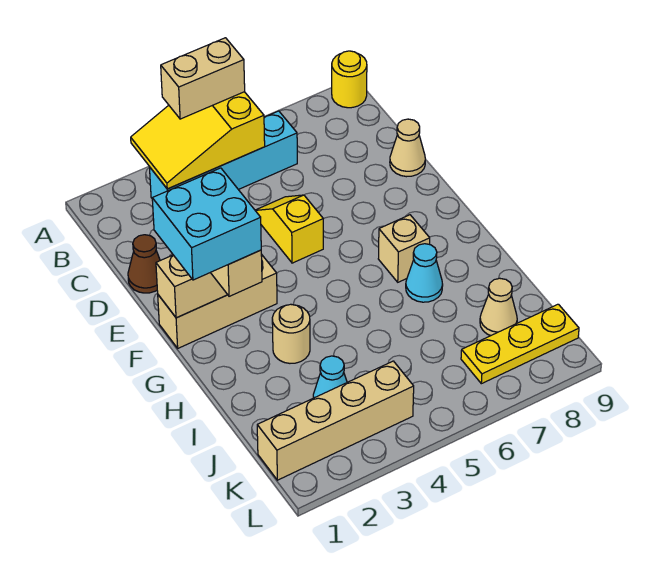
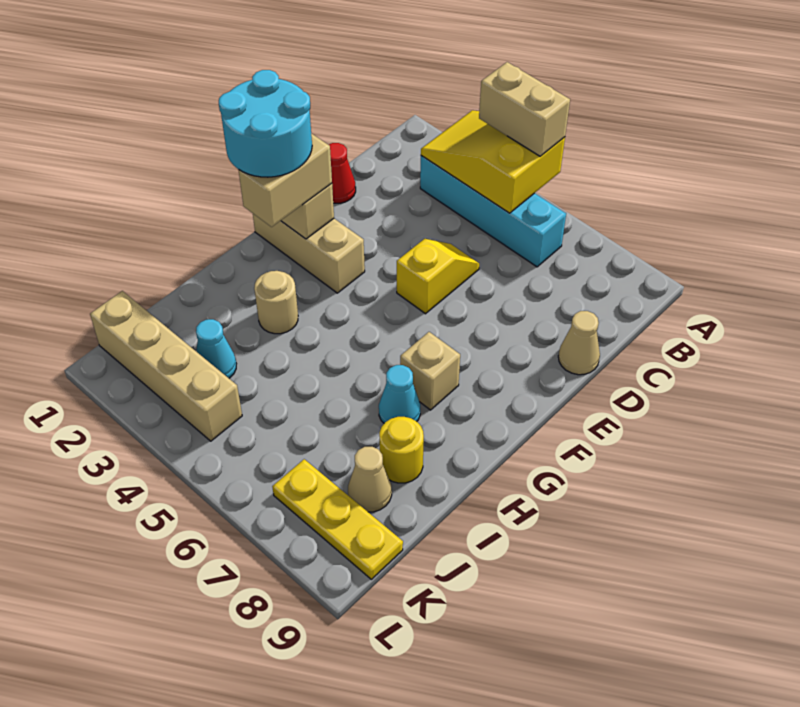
yellow round brick A9 level 1 -> yellow round brick I8 level 1
brown cone D1 level 1 -> red cone D1 level 1
cyan brick F1:G2 level 4 -> cyan round brick F1:G2 level 4

